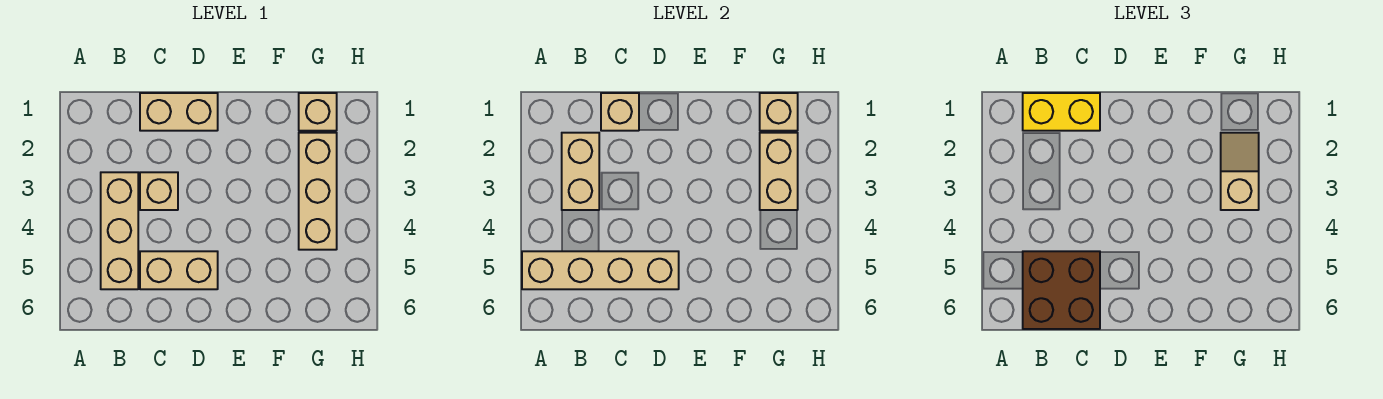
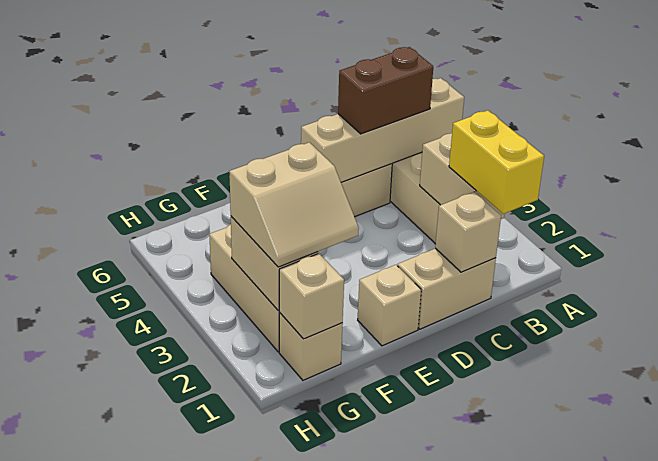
yellow brick B1:C1 level 3 -> yellow brick B1:B2 level 3
brown brick B5:C6 level 3 -> brown brick B5:C5 level 3
tan brick C3 level 1 -> tan brick E1 level 1
tan slope G2:G3 level 3 top 3 -> tan slope F2:G3 level 3 top 3

